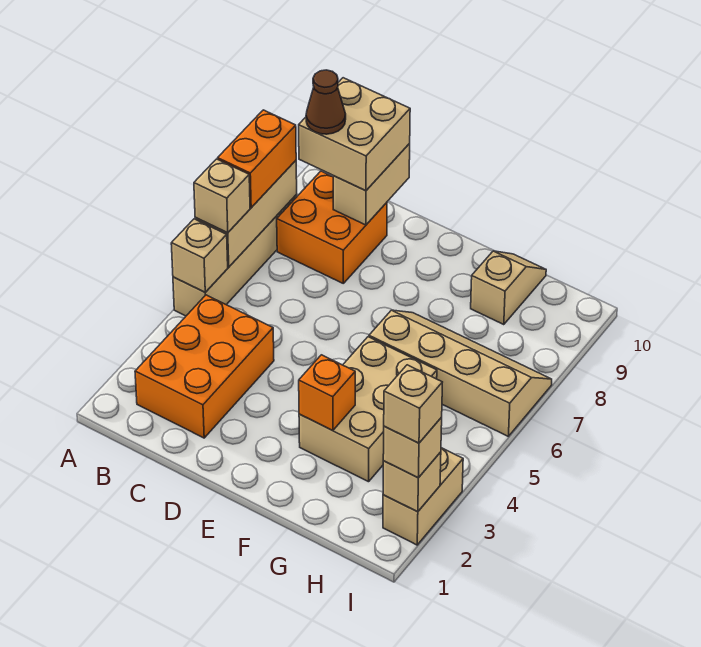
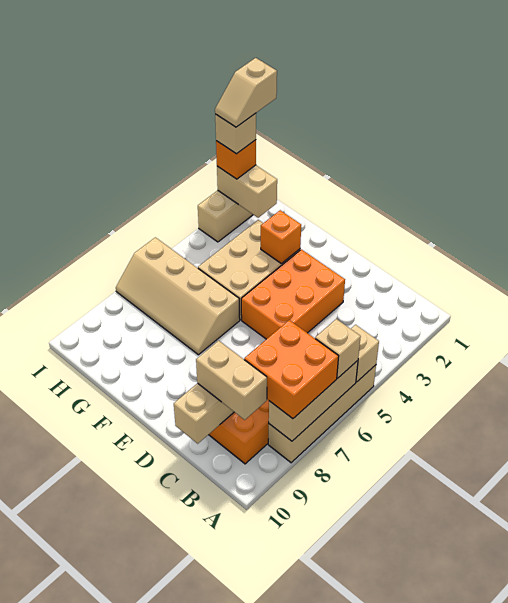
orange brick A7:A8 level 3 -> orange brick A7:B8 level 3
orange brick B2:C4 level 1 -> orange brick D3:E5 level 1
tan brick B9:C10 level 3 -> tan brick B9:C9 level 3
brown cone B9 level 4 -> none
tan slope G9:G10 level 1 top 9 -> tan slope I1:I2 level 5 top 1
tan brick I2 level 2 -> tan brick H2:I2 level 2
tan brick I2 level 3 -> orange brick I2 level 3

